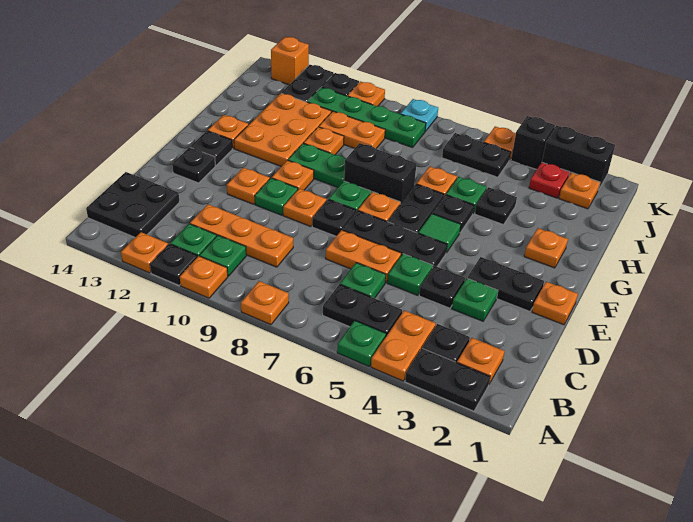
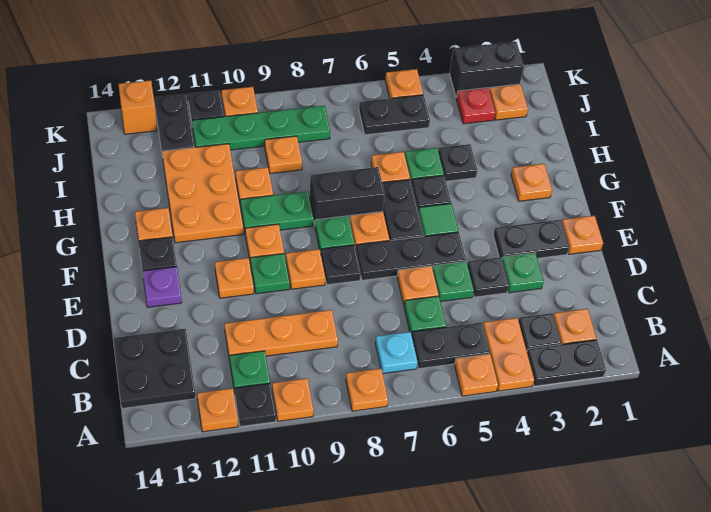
green plate A5 level 1 -> orange plate A5 level 1
green plate B10 level 1 -> none
orange plate D6:D7 level 1 -> orange plate D6 level 1
black plate E13 level 1 -> purple plate E13 level 1
orange plate I9:I10 level 1 -> orange plate I9 level 1
black brick K4 level 1 -> none
cyan plate K8 level 1 -> cyan plate B7 level 1

